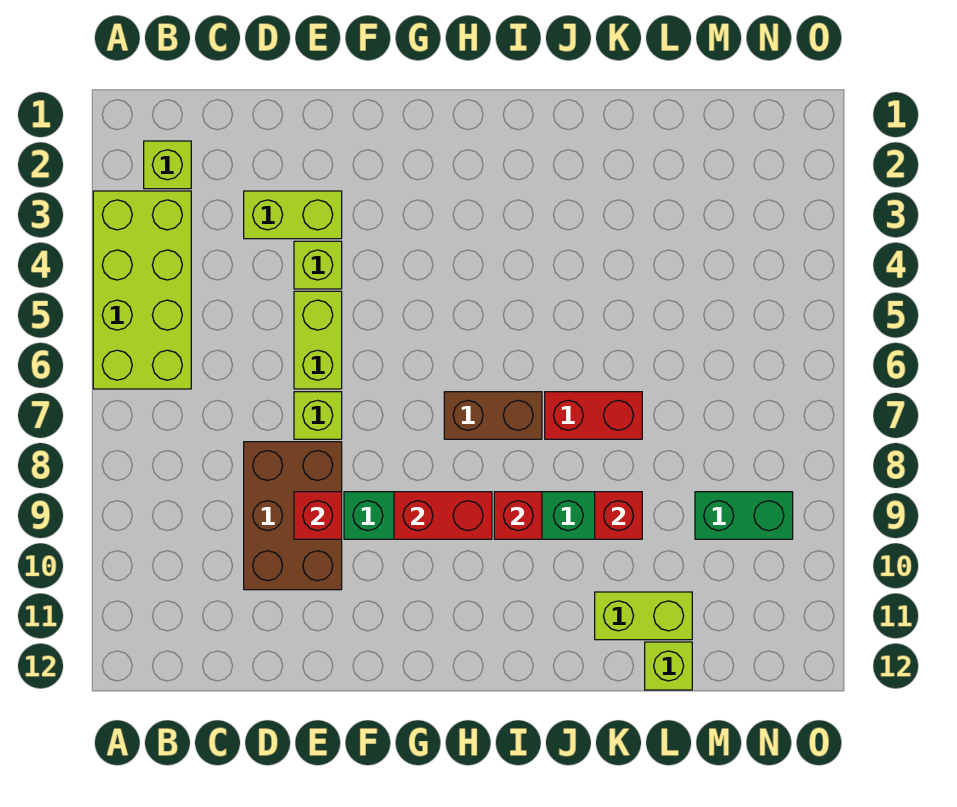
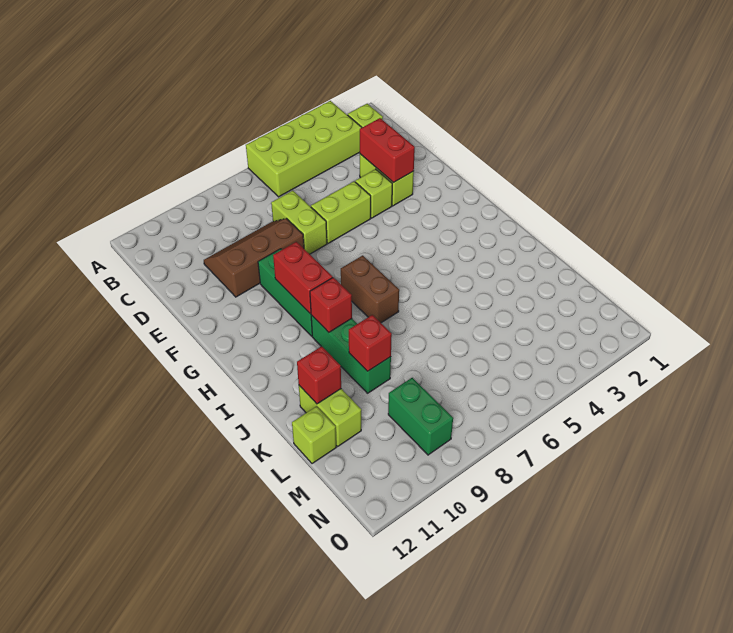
brown brick D8:E10 level 1 -> brown slope D8:E10 level 1 top E
lime brick E7 level 1 -> lime brick D7:E7 level 1
red brick E9 level 2 -> red brick K11 level 2
red brick J7:K7 level 1 -> red brick D3:E3 level 2

